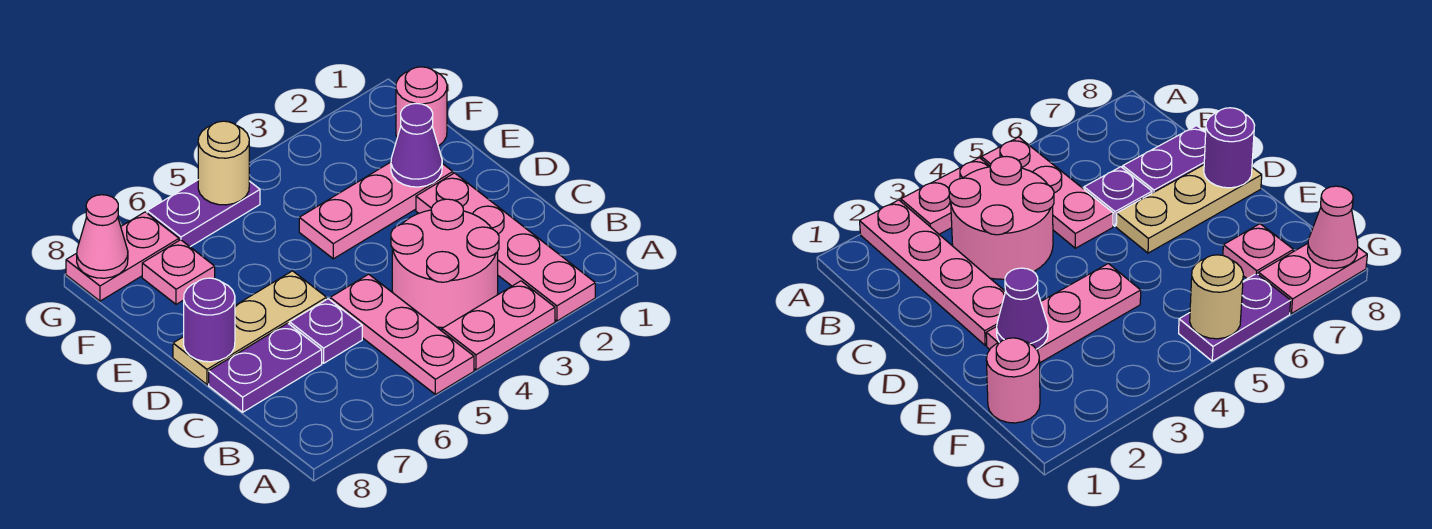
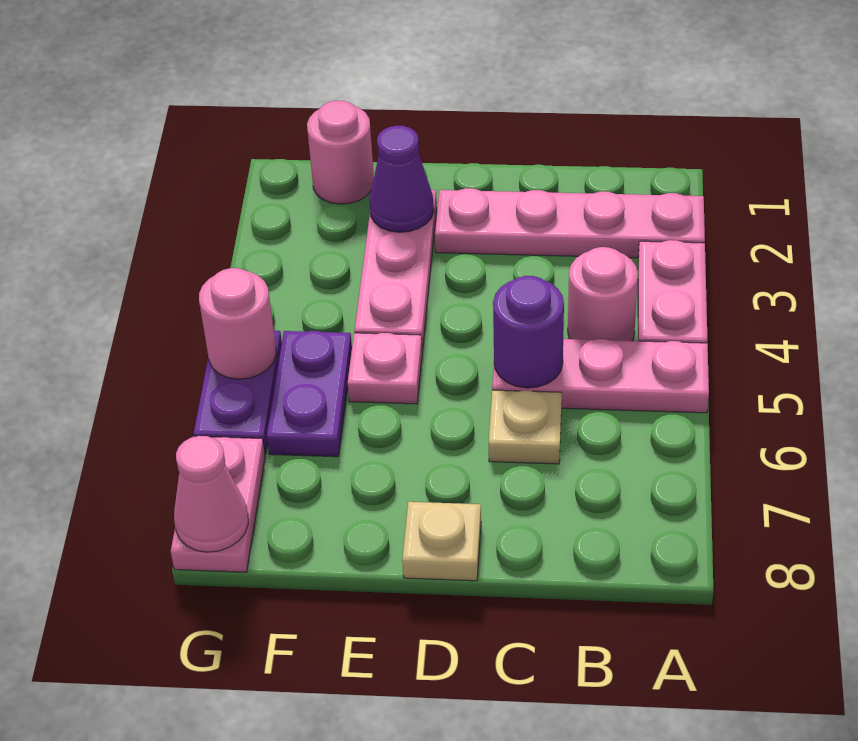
pink round brick B3:C4 level 1 -> pink round brick B4 level 1
purple plate C6 level 1 -> tan plate C6 level 1
purple plate C7:C8 level 1 -> purple plate F5:F6 level 1
tan plate D6:D8 level 1 -> tan plate D8 level 1
purple round brick D8 level 2 -> purple round brick C5 level 2
pink plate F7 level 1 -> pink plate E5 level 1
tan round brick G5 level 2 -> pink round brick G5 level 2

